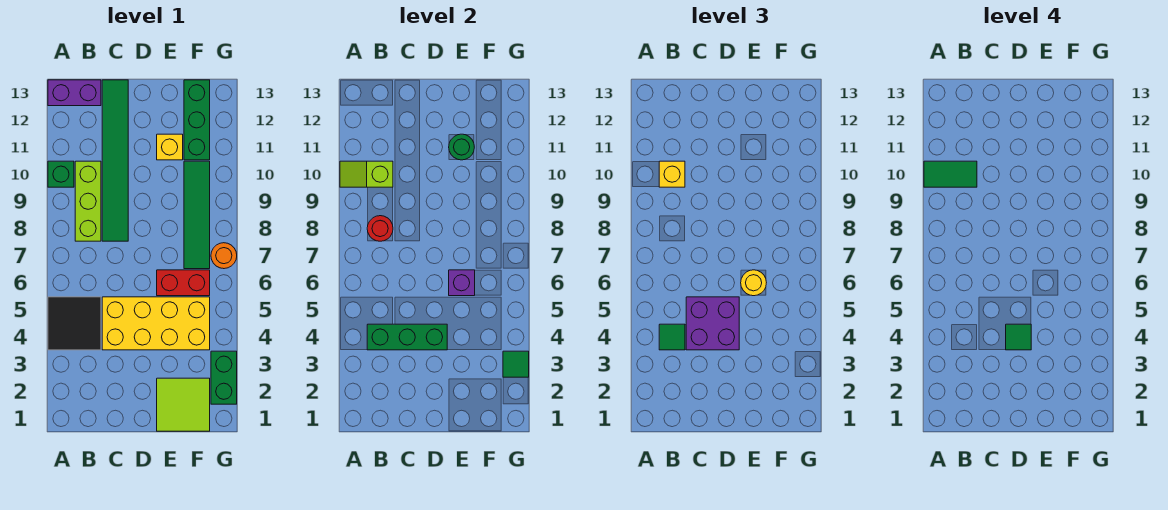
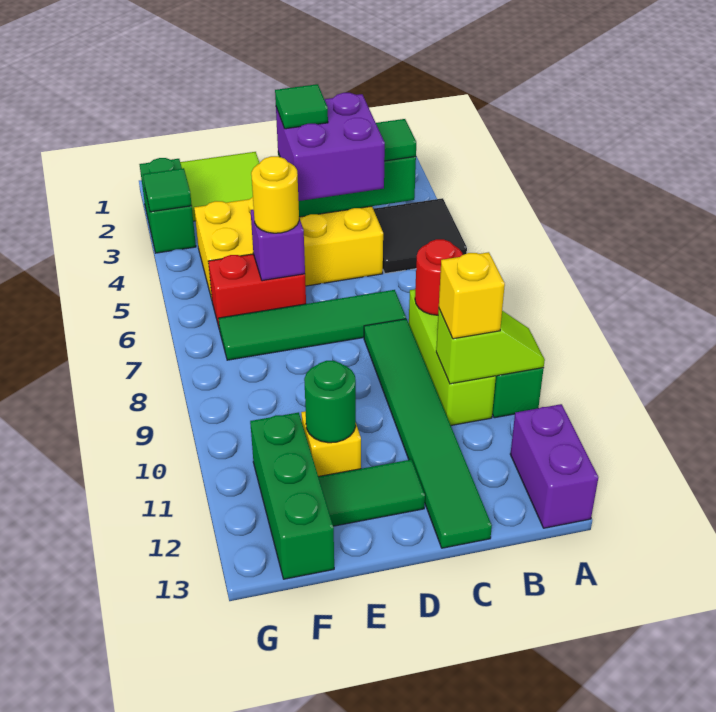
green tile A10:B10 level 4 -> green tile D12:E12 level 1
purple brick A13:B13 level 1 -> purple brick A12:A13 level 1
green tile F7:F10 level 1 -> green tile C7:F7 level 1
orange round brick G7 level 1 -> none

